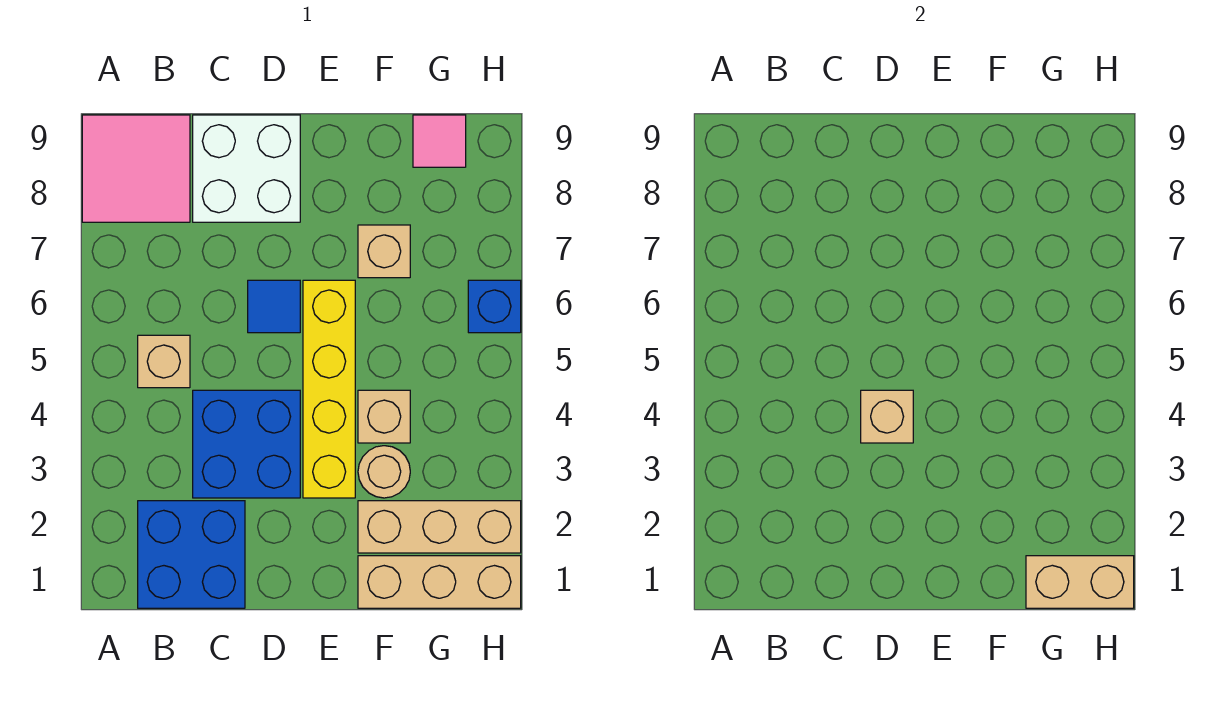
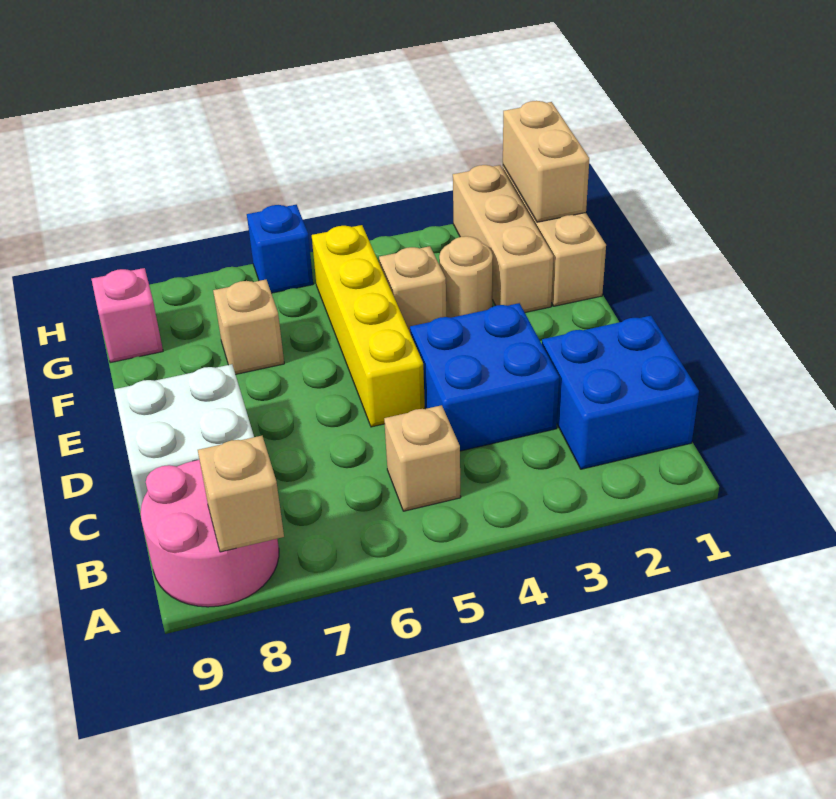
pink tile A8:B9 level 1 -> pink round brick A8:B9 level 1
tan brick D4 level 2 -> tan brick A8 level 2
blue tile D6 level 1 -> none
yellow brick E3:E6 level 1 -> yellow brick D5:G5 level 1
pink tile G9 level 1 -> pink brick G9 level 1

